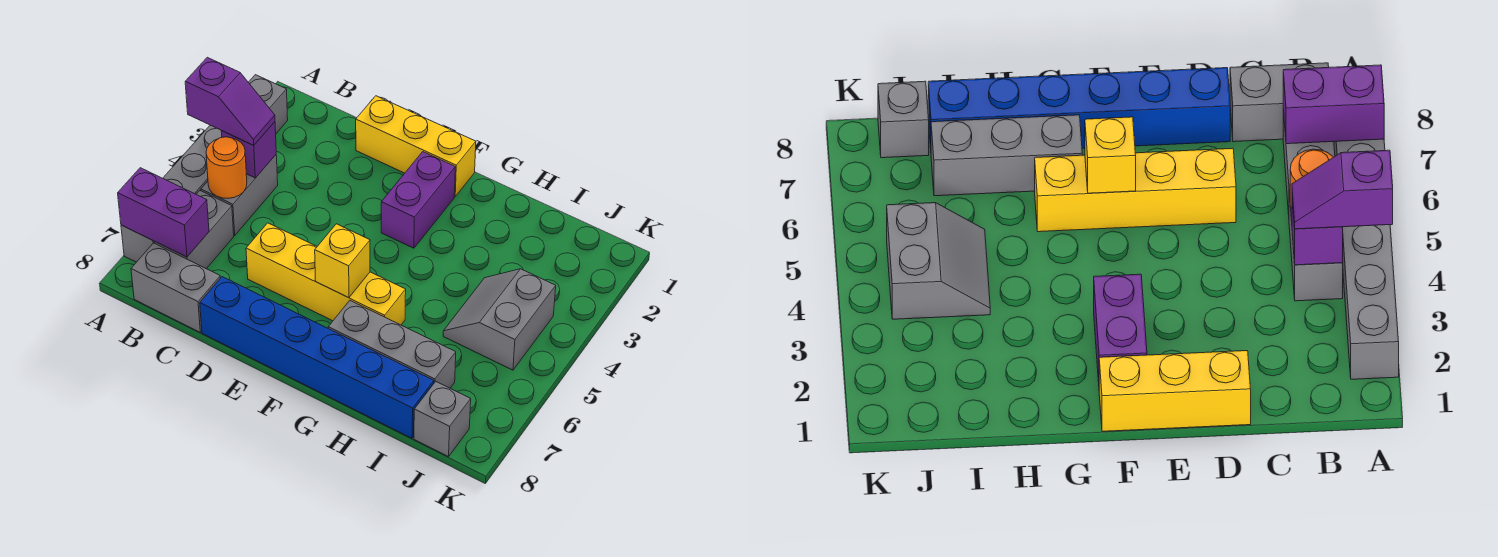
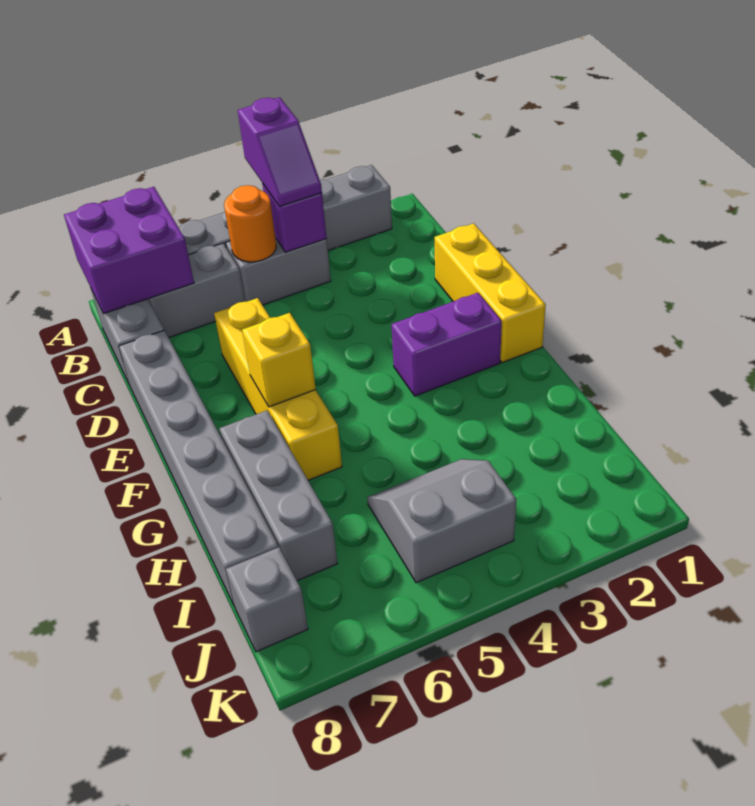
purple brick A7:B7 level 2 -> purple brick A7:B8 level 2
blue brick D8:I8 level 1 -> grey brick D8:I8 level 1

